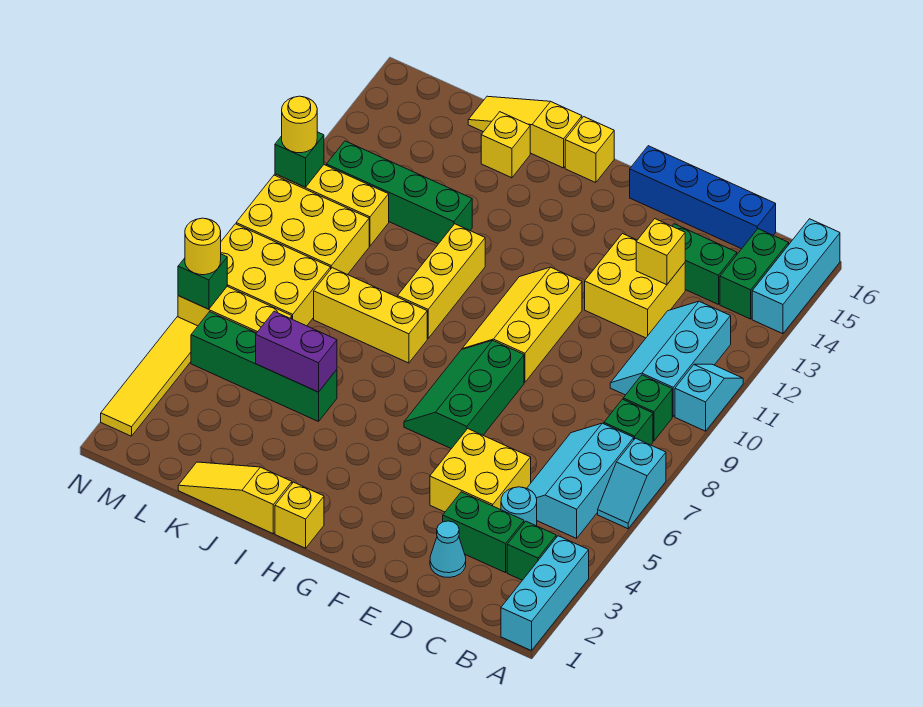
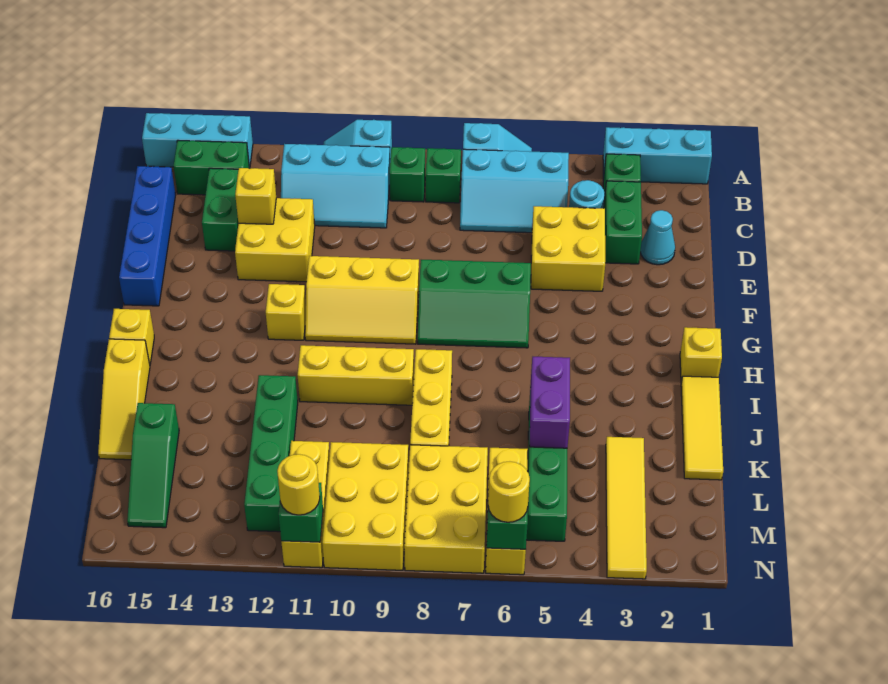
yellow slope I1:K1 level 1 top I -> yellow tile I1:K1 level 1
yellow brick J15 level 1 -> yellow brick G12 level 1
none -> green slope K15:M15 level 1 top K
yellow tile N2:N5 level 1 -> yellow tile K3:N3 level 1

